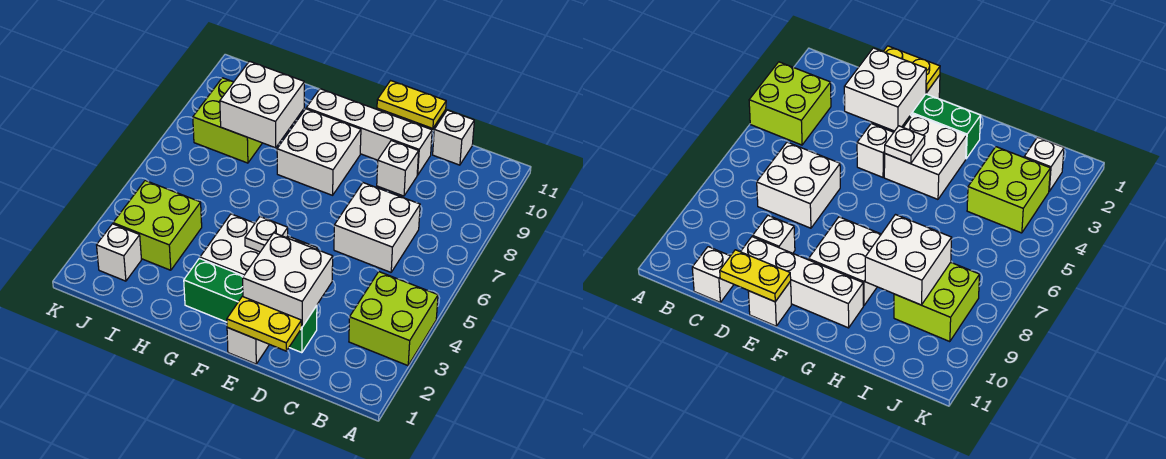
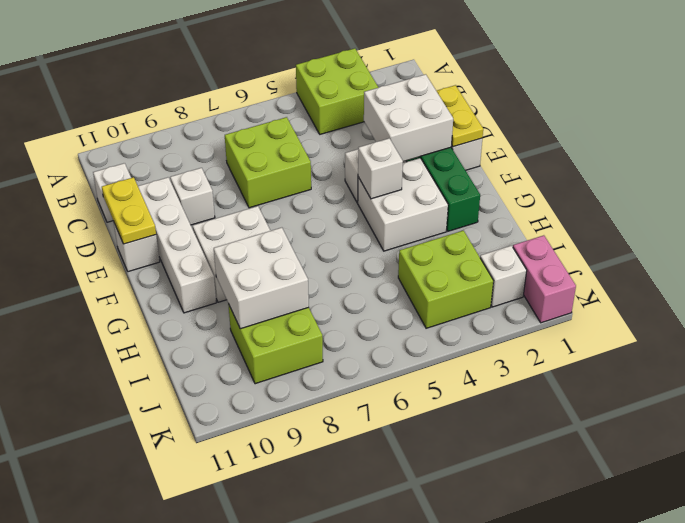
white brick C6:D7 level 1 -> lime brick C6:D7 level 1
white plate F4 level 2 -> white brick F4 level 2
none -> pink brick J1:K1 level 1

